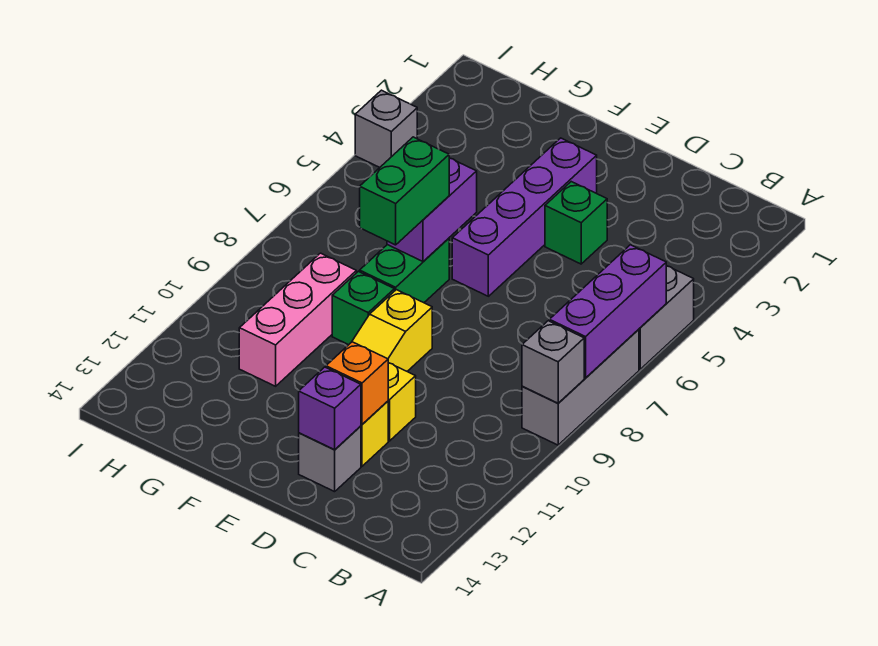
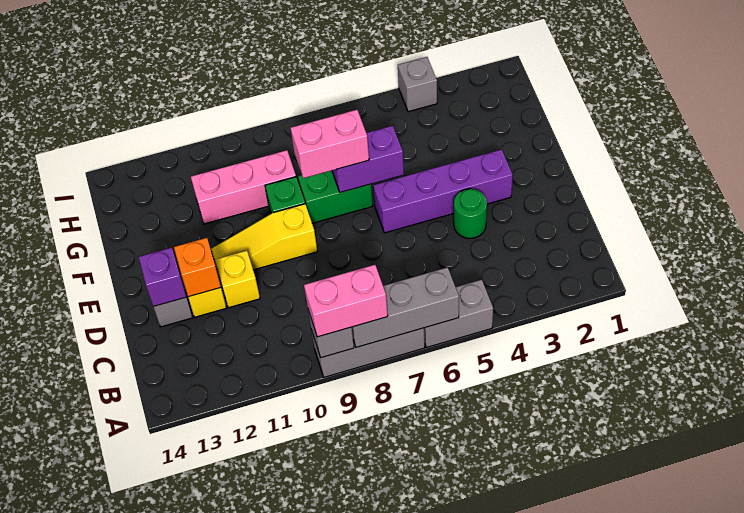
purple brick A6:A8 level 2 -> grey brick A6:A8 level 2
none -> pink brick A8:A9 level 3
green brick D4 level 1 -> green round brick D4 level 1
green brick F7:F8 level 3 -> pink brick F7:F8 level 3

